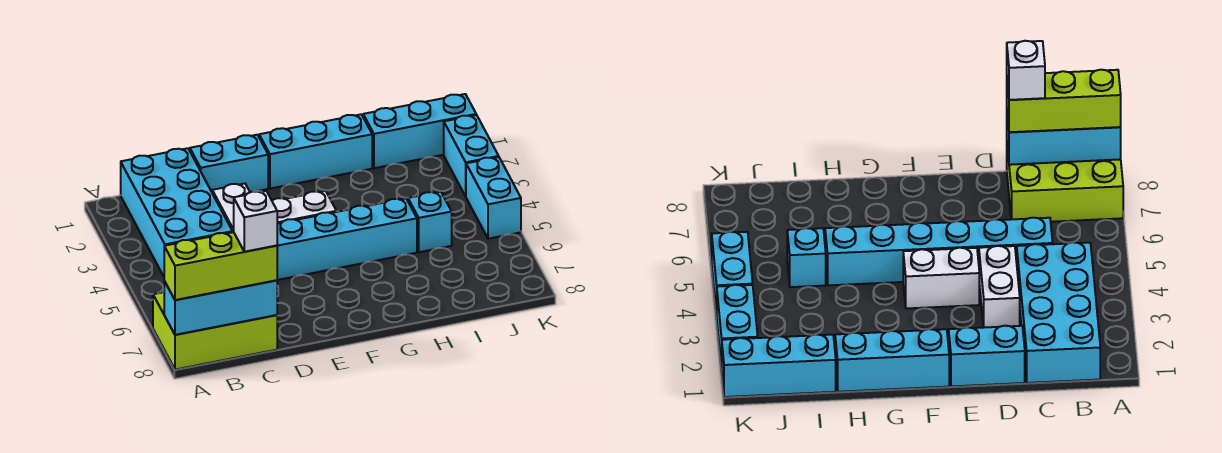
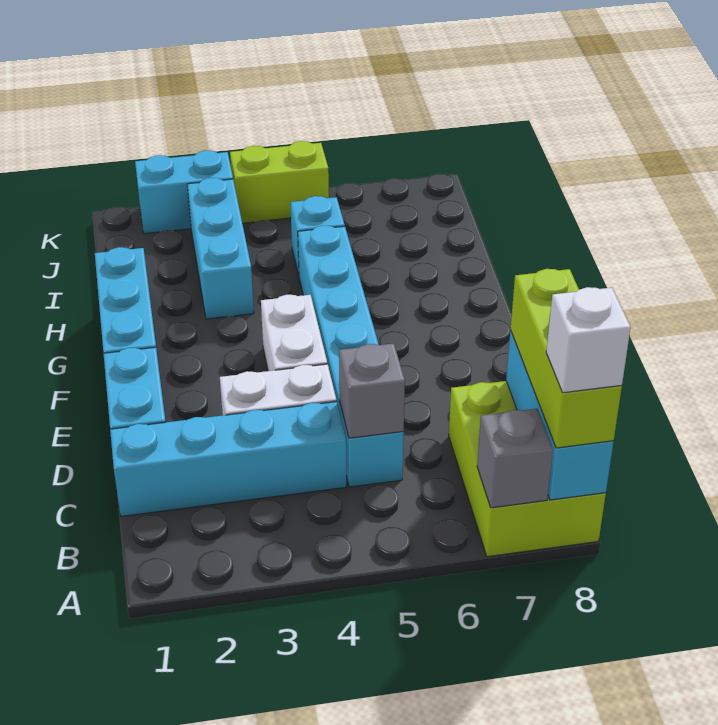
none -> grey brick A7 level 2
cyan brick B1:C4 level 1 -> cyan brick C1:C4 level 1
none -> grey brick C5 level 2
white brick C8 level 4 -> white brick A8 level 4
cyan brick I1:K1 level 1 -> cyan brick H3:J3 level 1
cyan brick K4:K5 level 1 -> lime brick K4:K5 level 1

